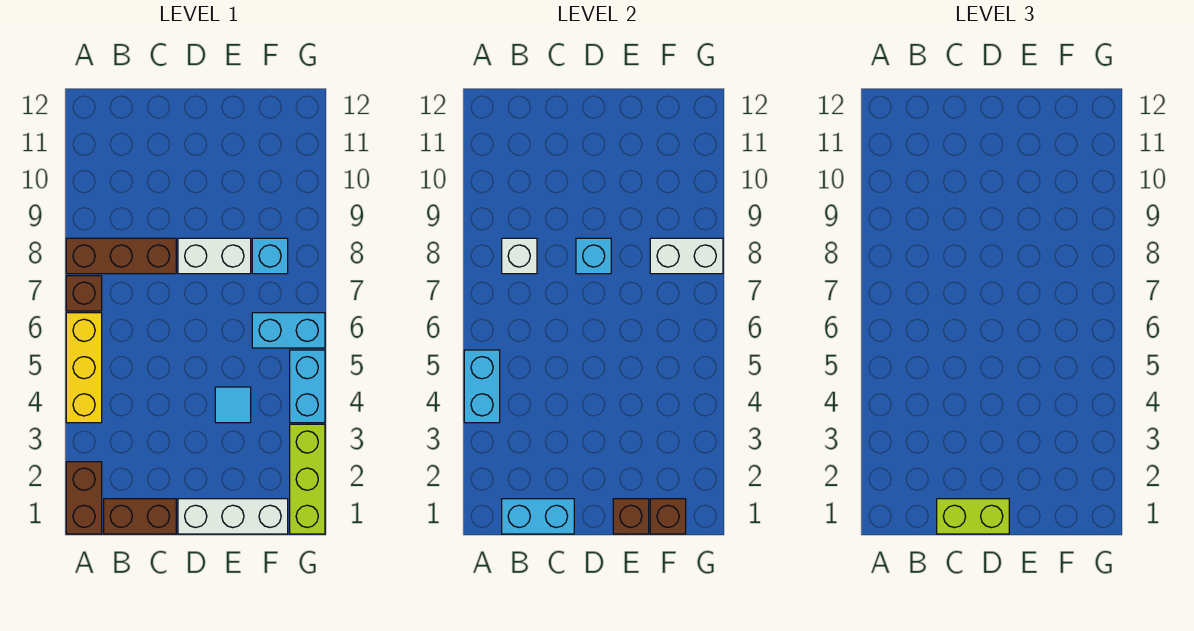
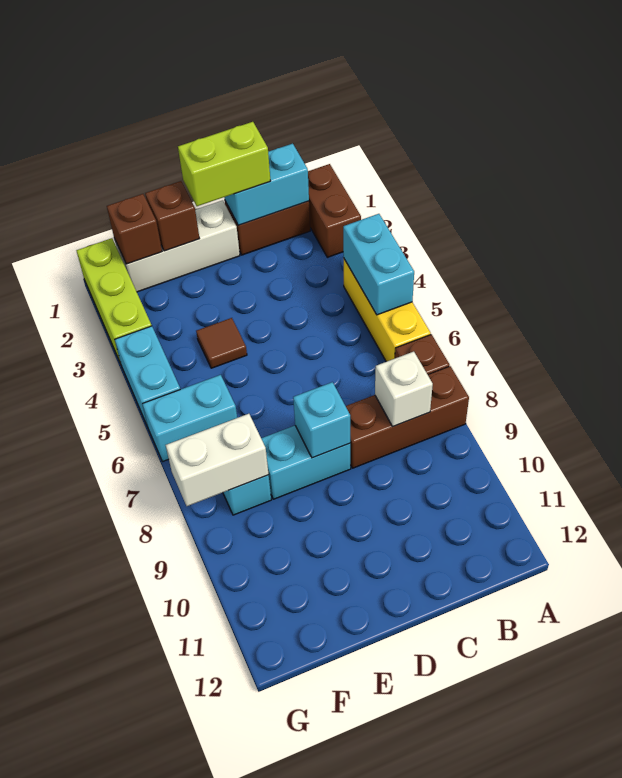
white brick D8:E8 level 1 -> cyan brick D8:E8 level 1
cyan tile E4 level 1 -> brown tile E4 level 1

